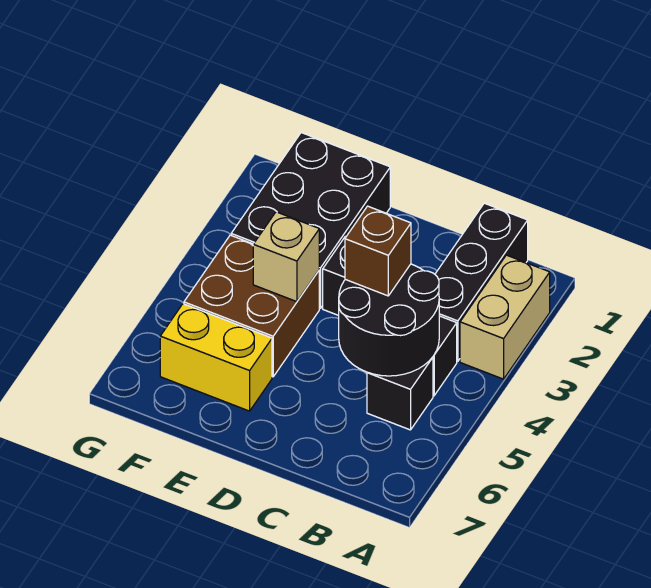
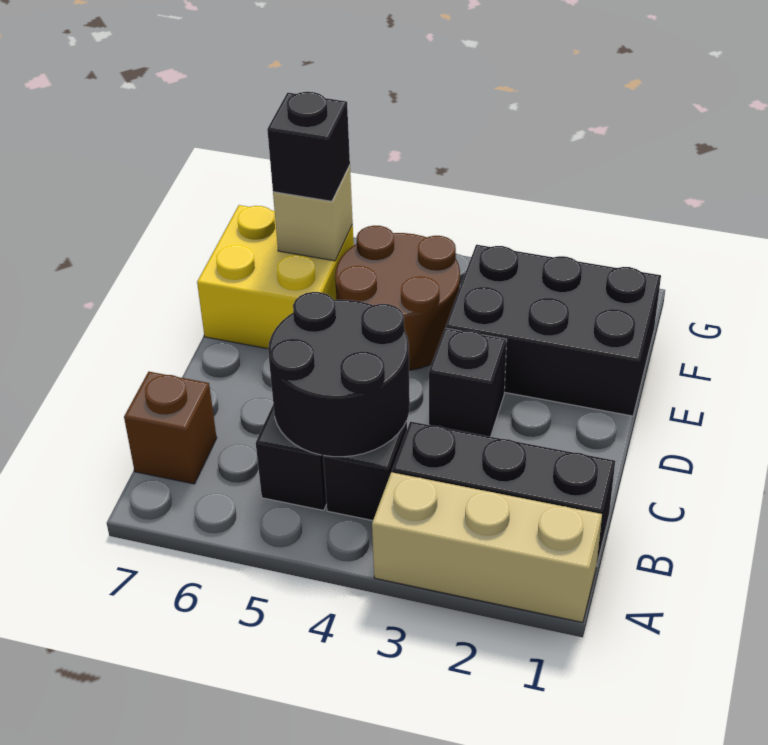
tan brick A2:A3 level 1 -> tan brick A1:A3 level 1
brown brick C4 level 3 -> brown brick B7 level 1
brown brick E4:F5 level 1 -> brown round brick E4:F5 level 1
tan brick E4 level 2 -> tan brick F6 level 2
yellow brick E6:F6 level 1 -> yellow brick E6:F7 level 1
none -> black brick F6 level 3

